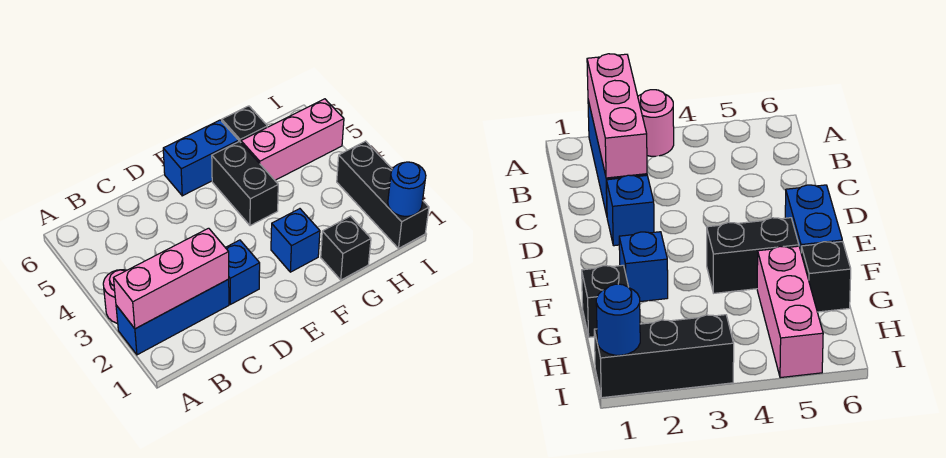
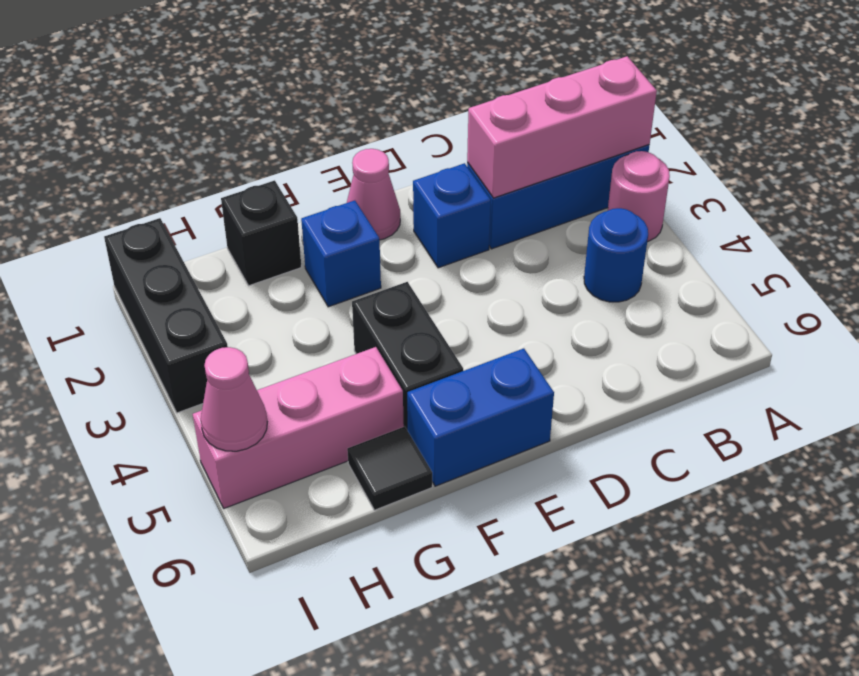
none -> pink cone E1 level 1
black brick G6 level 1 -> black tile G6 level 1
blue round brick I1 level 2 -> blue round brick B4 level 1
none -> pink cone I5 level 2

